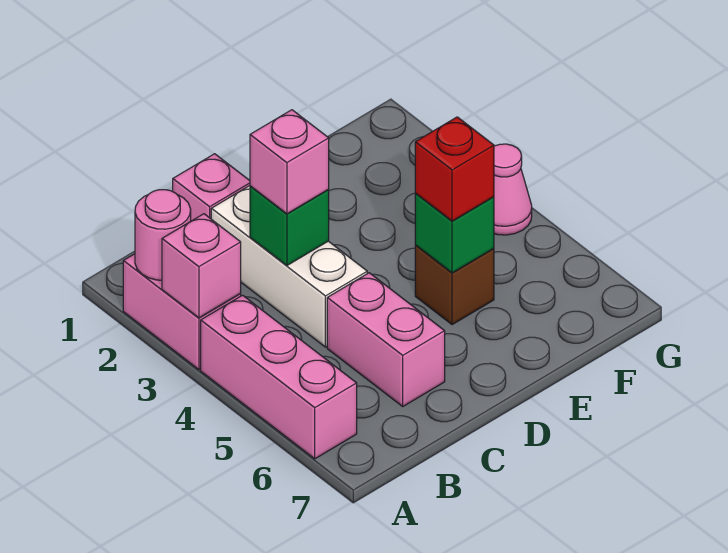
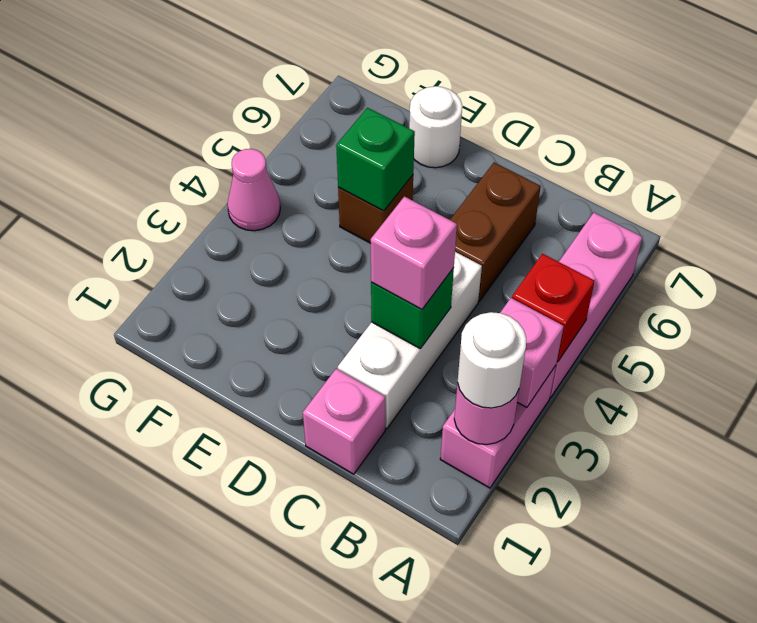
none -> white round brick A2 level 3
pink brick C5:C6 level 1 -> brown brick C5:C6 level 1
red brick E5 level 3 -> red brick A4 level 2
none -> white round brick E7 level 1

